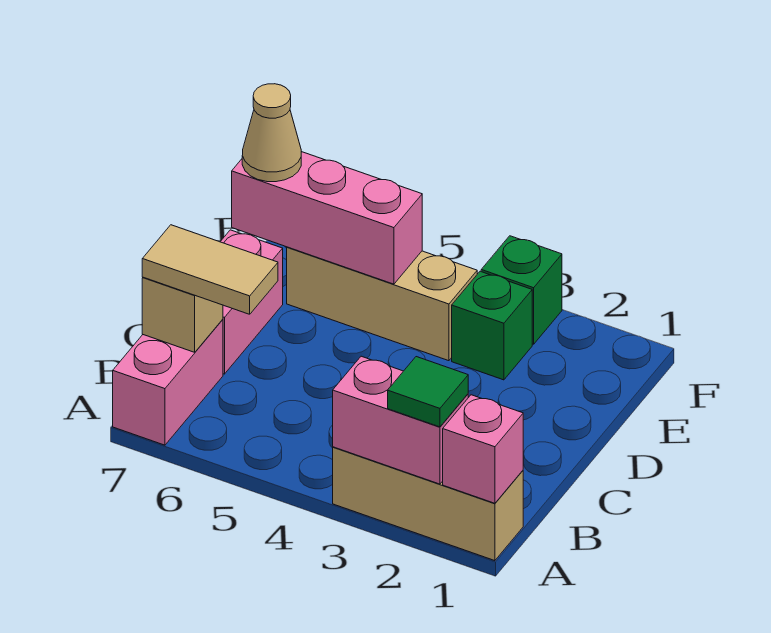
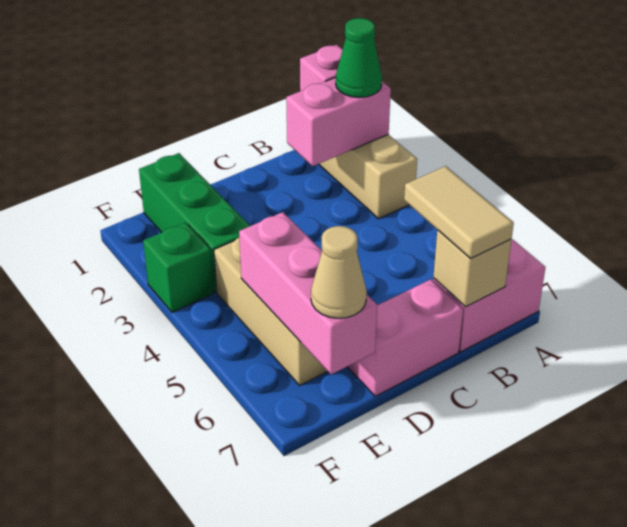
pink brick A2:A3 level 2 -> pink brick A2:B2 level 2
green tile A2 level 3 -> green cone A2 level 3
green brick E3 level 1 -> green brick E1:E3 level 1

